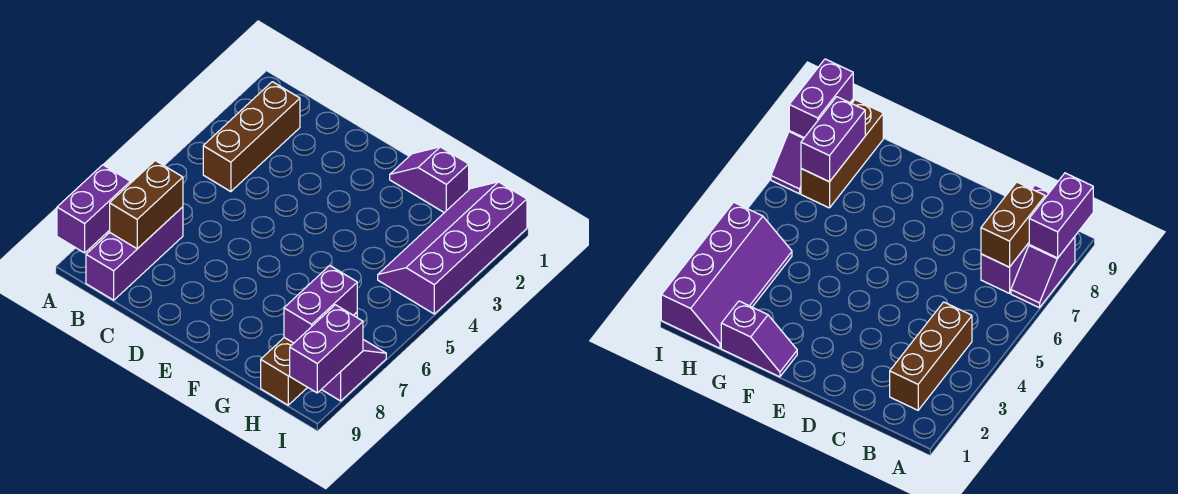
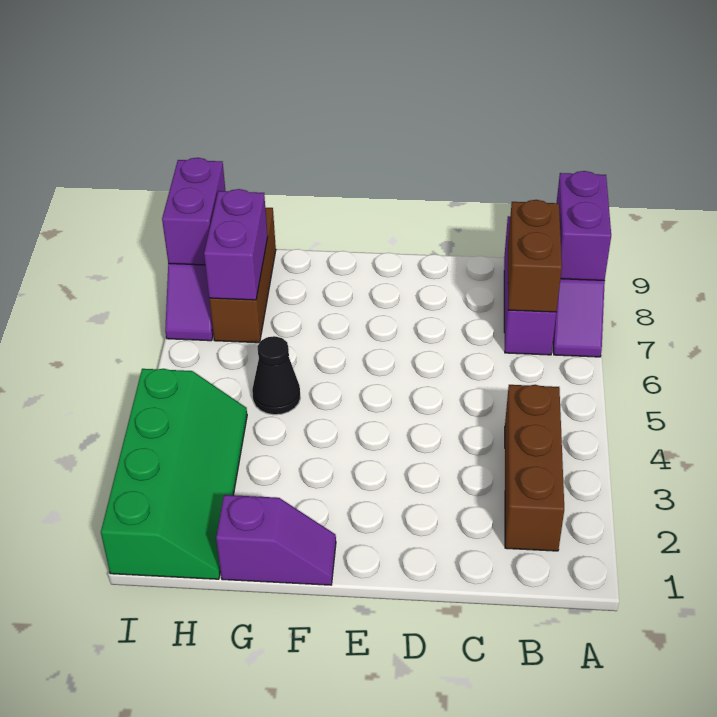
none -> black cone G5 level 1
purple slope H1:I4 level 1 top I -> green slope H1:I4 level 1 top I

